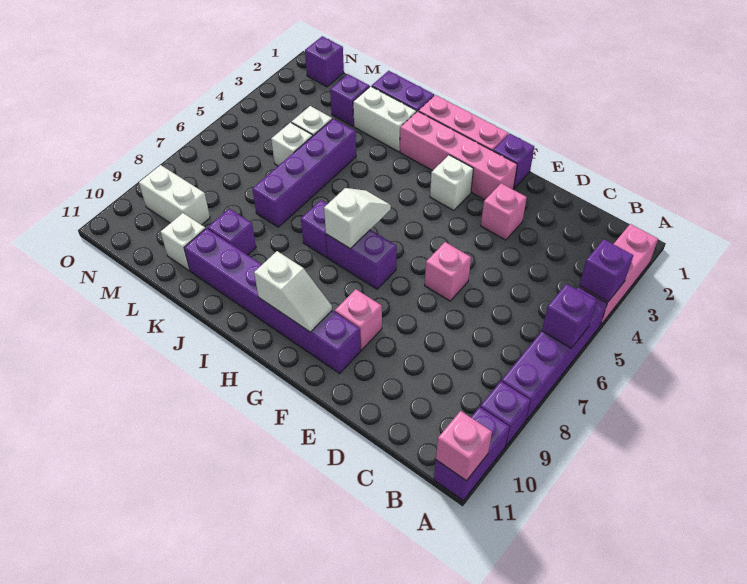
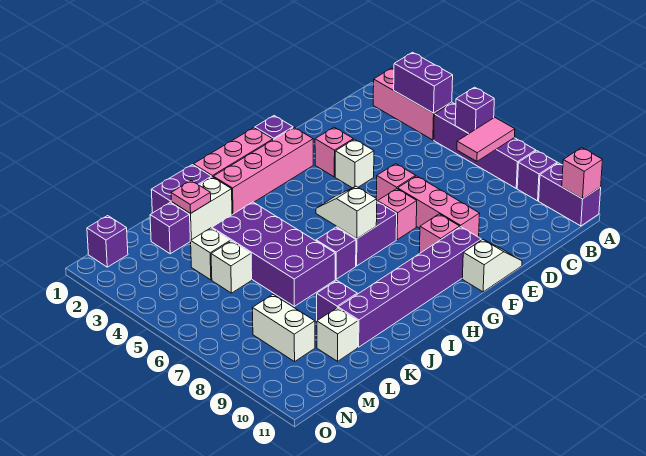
purple brick A4 level 2 -> purple brick A3:A4 level 2
none -> pink tile A7:B7 level 2
none -> pink brick E7:E9 level 1
none -> pink brick F7 level 1
white brick G3 level 1 -> white brick E4 level 1
white slope G10:H10 level 2 top H -> white slope E11:F11 level 1 top F
none -> pink plate K2 level 2
purple brick K4:K7 level 1 -> purple brick J4:K7 level 1
white brick M9:N9 level 1 -> white brick M8:M9 level 1

